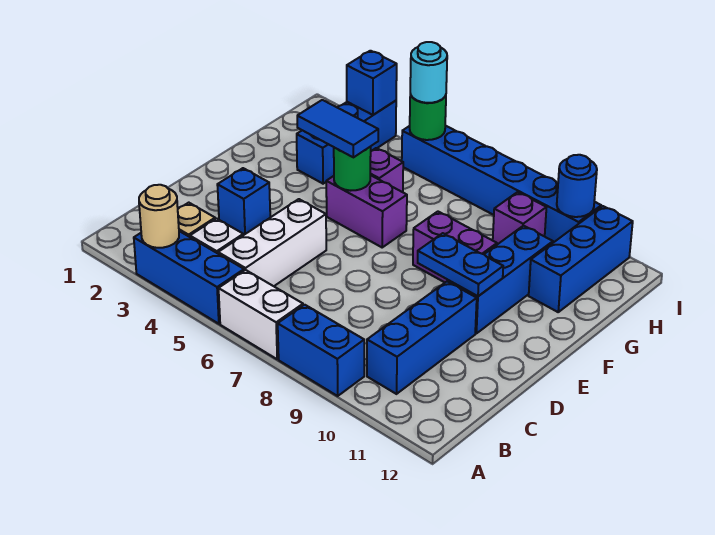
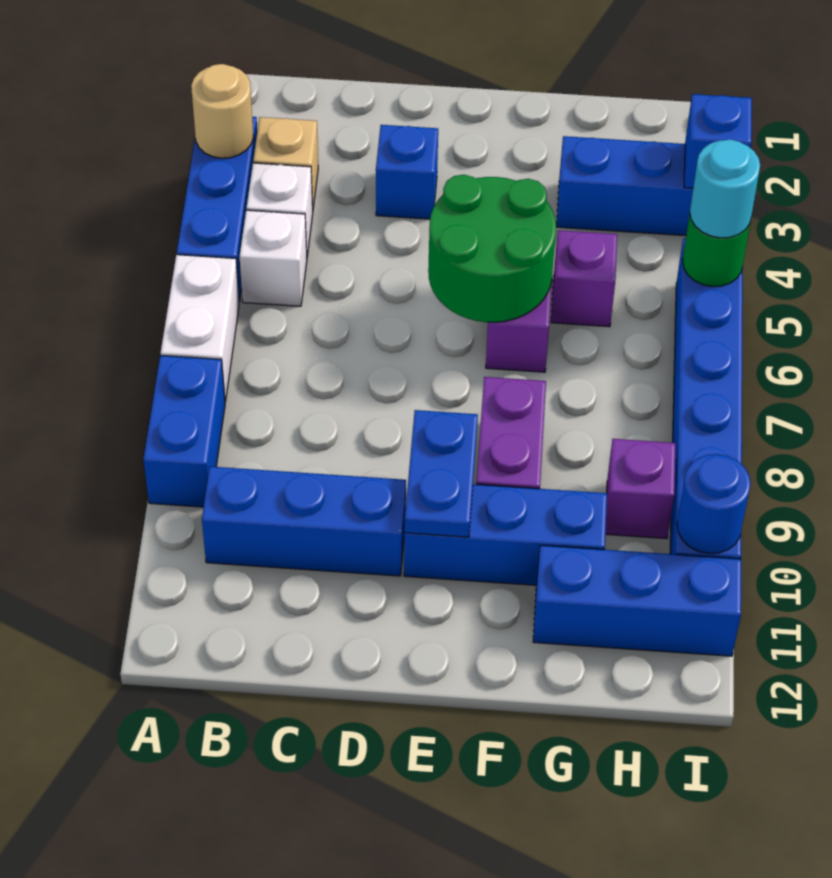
white brick B5:D5 level 1 -> white brick B5 level 1
blue tile F4:F5 level 3 -> none
green round brick F5 level 2 -> green round brick E5:F6 level 2

